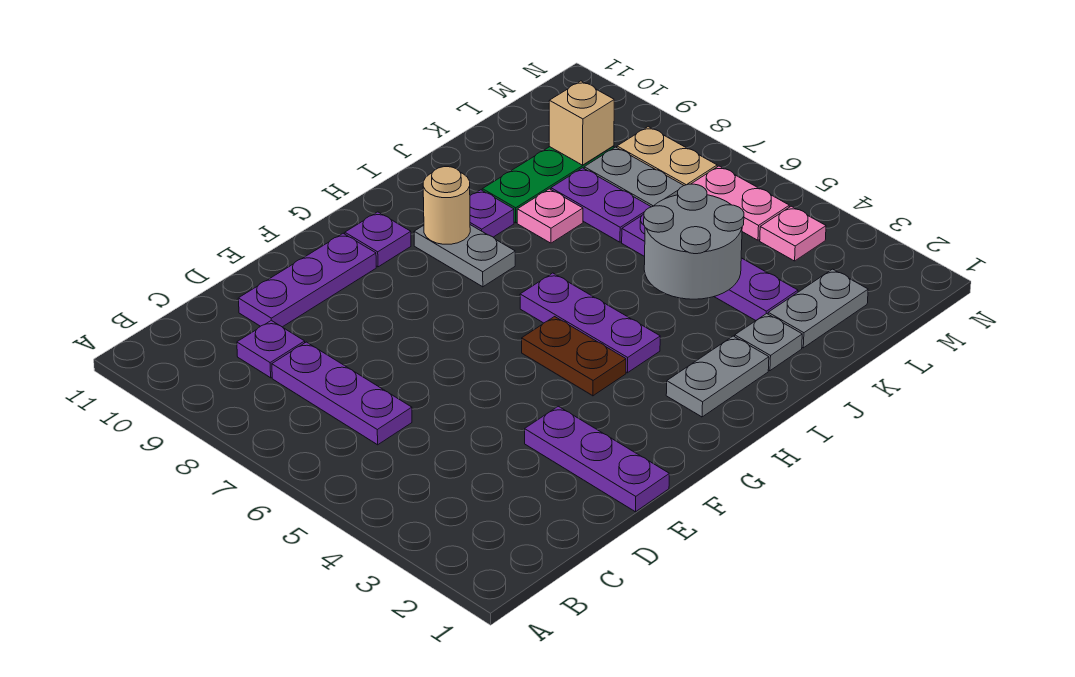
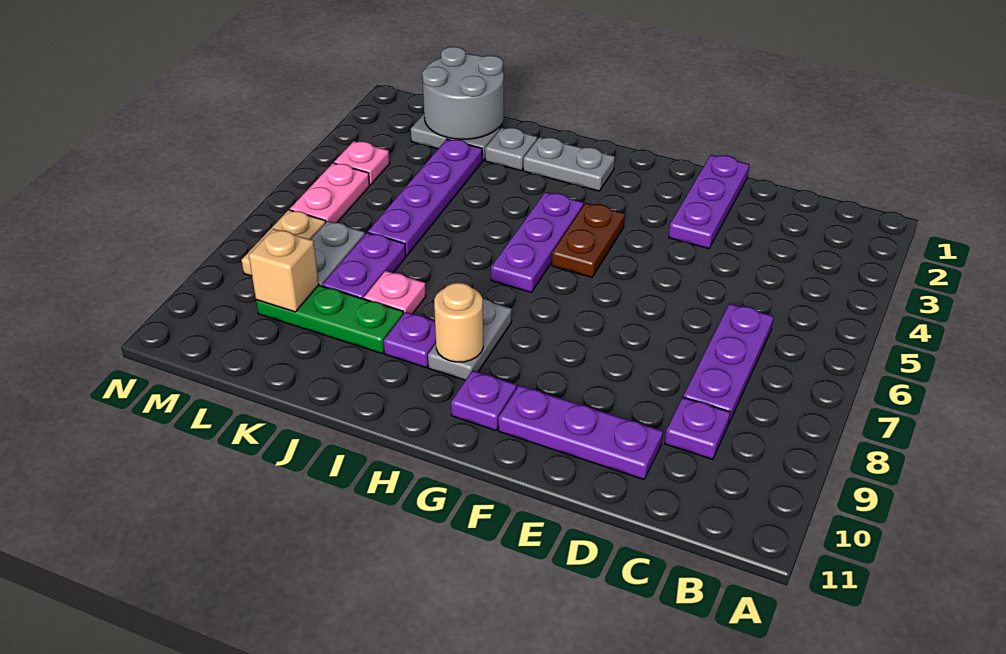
grey round brick J4:K5 level 2 -> grey round brick K1:L2 level 2

